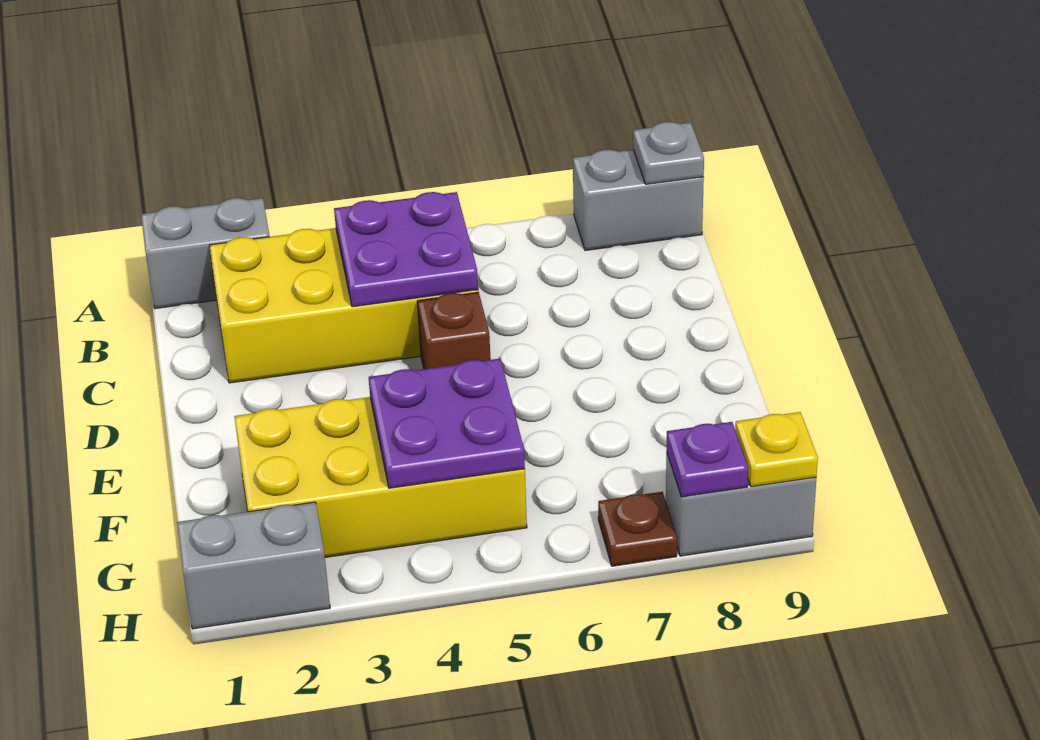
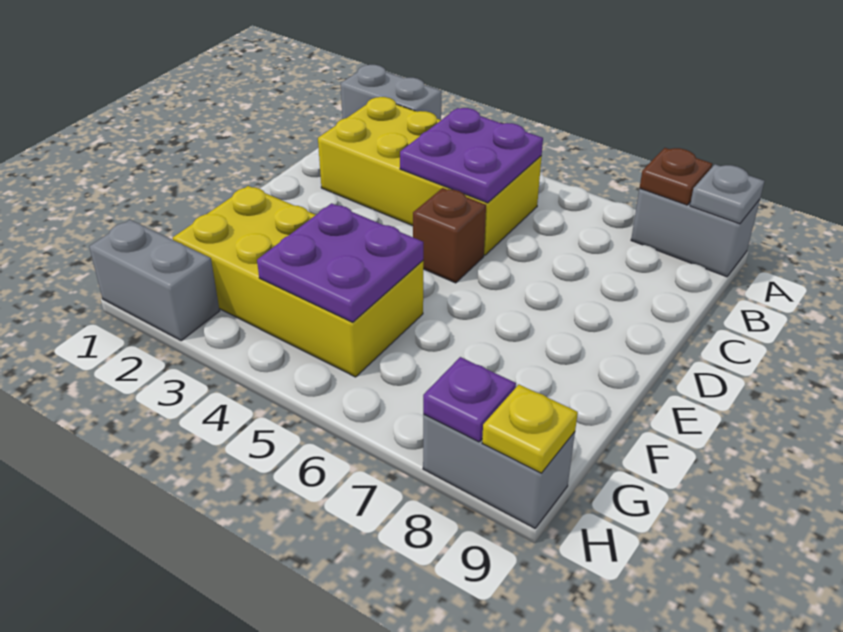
brown plate H7 level 1 -> brown plate A8 level 2

